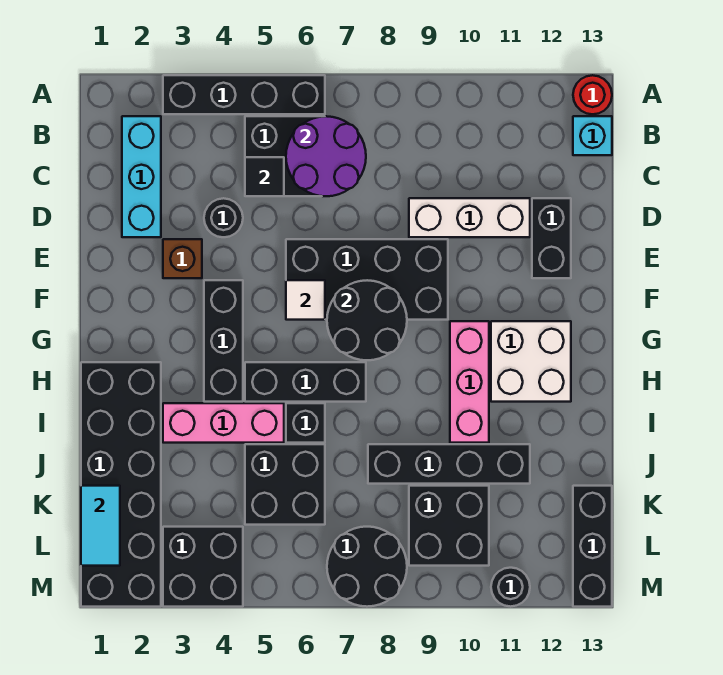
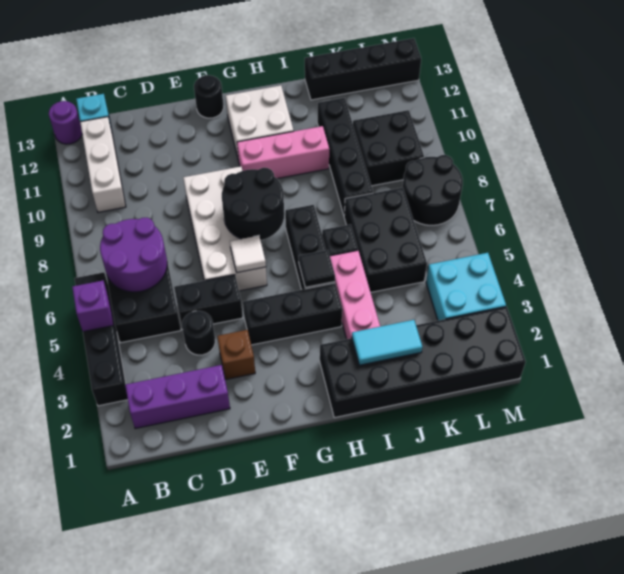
none -> purple brick A5 level 2
red round brick A13 level 1 -> purple round brick A13 level 1
cyan brick B2:D2 level 1 -> purple brick B2:D2 level 1
black tile C5 level 2 -> black tile H5 level 2
white brick D9:D11 level 1 -> white brick B10:B12 level 1
black brick D12:E12 level 1 -> black brick D5:E5 level 1
black brick E6:F9 level 1 -> white brick E6:F9 level 1
black brick J5:K6 level 1 -> black brick J5:K7 level 1
cyan tile K1:L1 level 2 -> cyan tile I2:J2 level 2
black brick K13:M13 level 1 -> black brick J13:M13 level 1
black brick L3:M4 level 1 -> cyan brick L3:M4 level 1
black round brick M11 level 1 -> black round brick F13 level 1

